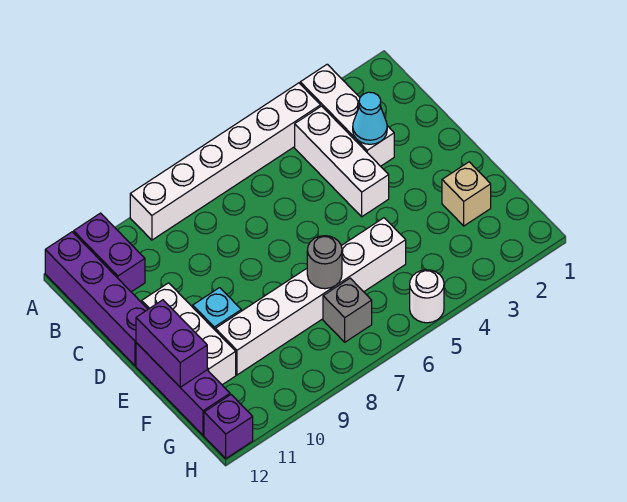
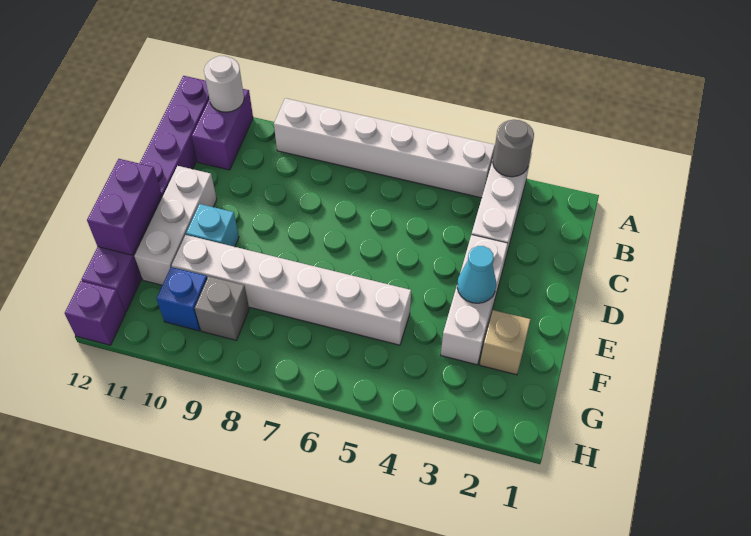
white brick B4:D4 level 1 -> white brick D3:F3 level 1
cyan cone C3 level 2 -> cyan cone E3 level 2
grey round brick F7 level 2 -> grey round brick A3 level 2
grey brick G7 level 1 -> grey brick G9 level 1
none -> blue brick G10 level 1
white round brick H5 level 1 -> white round brick A11 level 2

